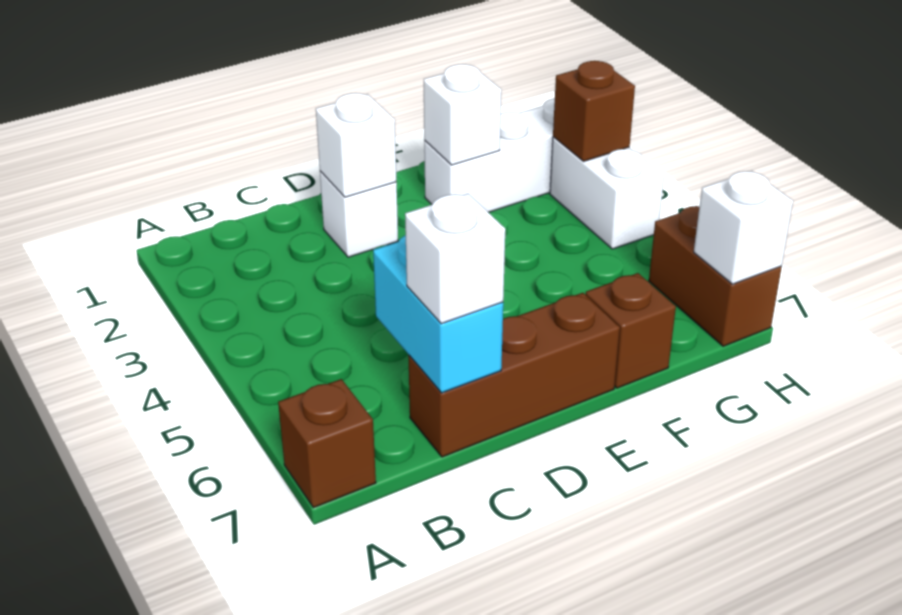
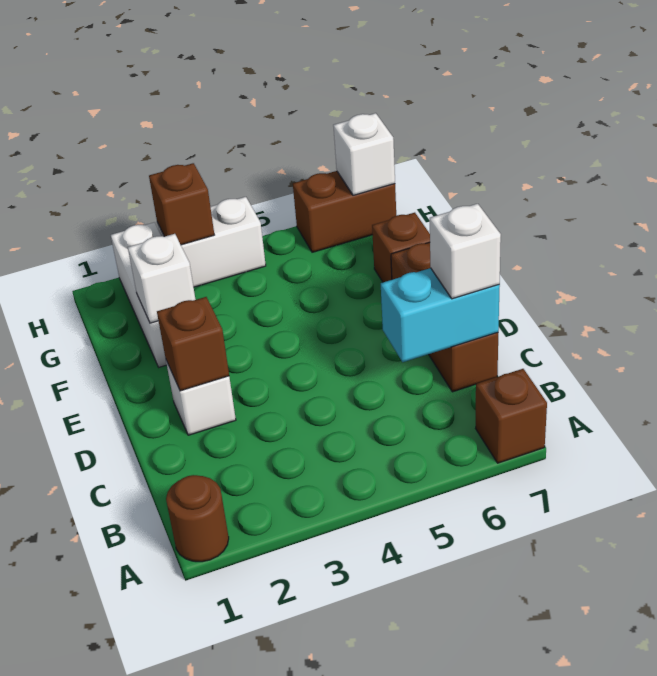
none -> brown round brick A1 level 1
white brick D2 level 2 -> brown brick D2 level 2

